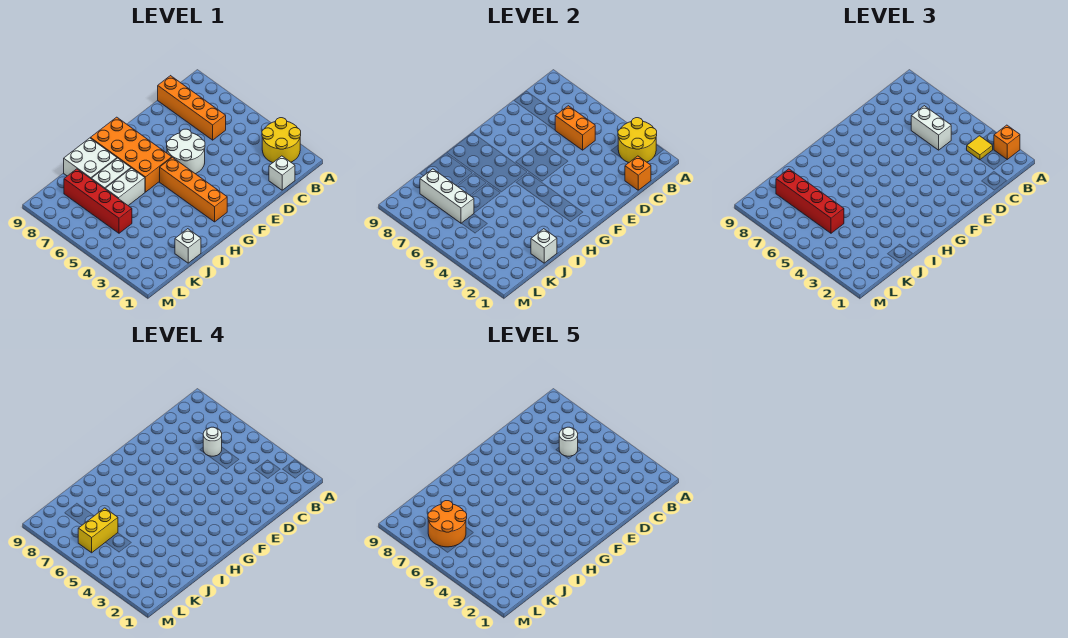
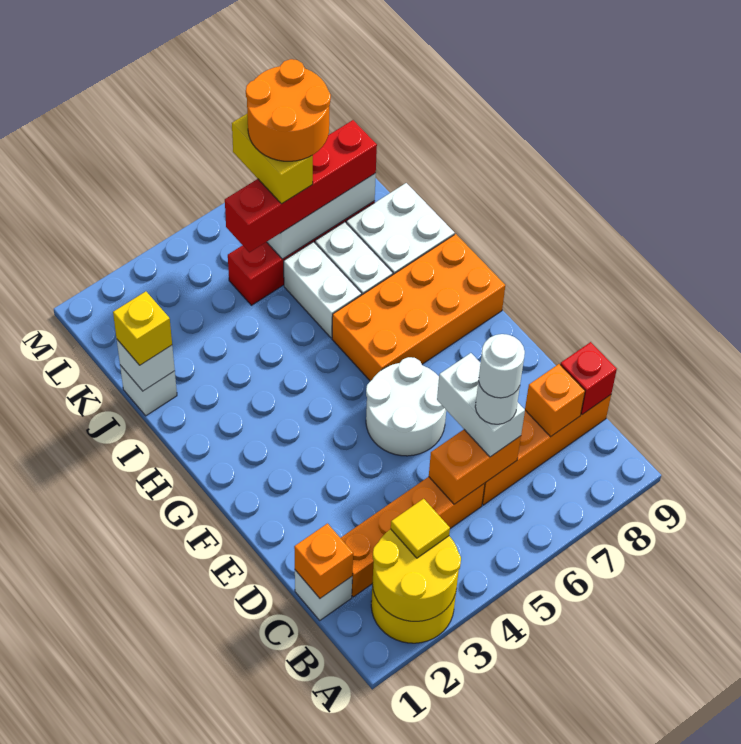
orange brick A2 level 3 -> orange brick C8 level 2
white brick C5:C6 level 3 -> white brick C6:D6 level 3
none -> red brick C9 level 2
orange brick G2:G5 level 1 -> orange brick C2:C5 level 1
none -> yellow brick J1 level 3

